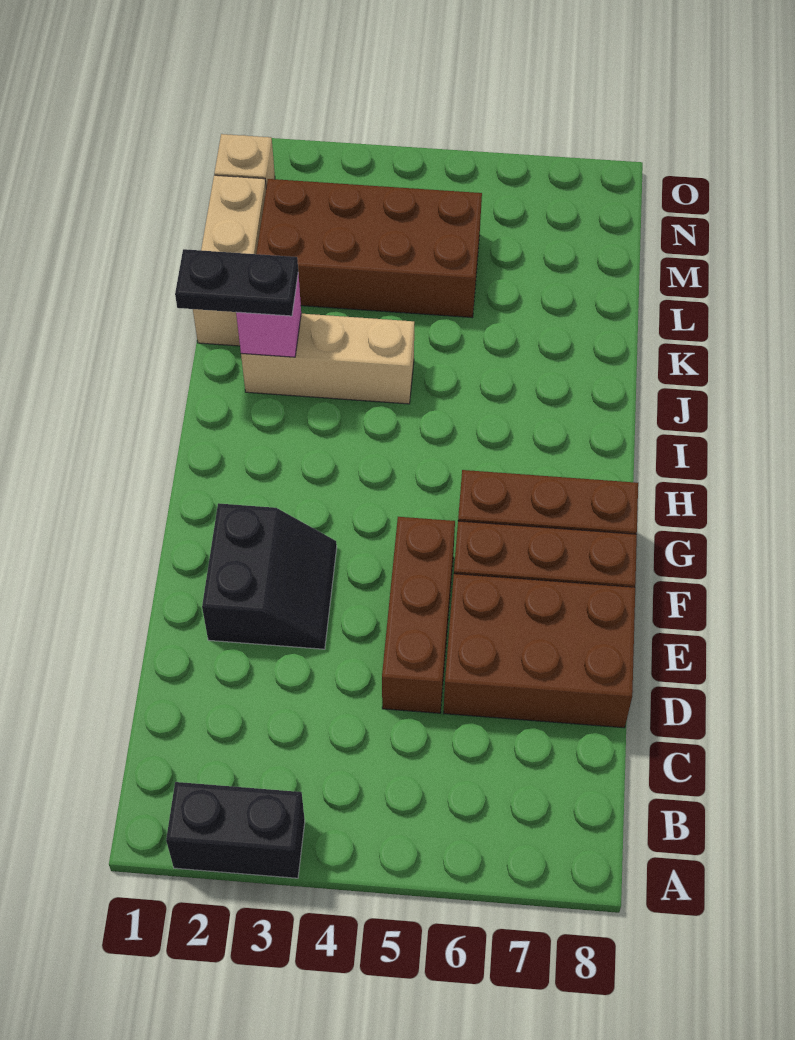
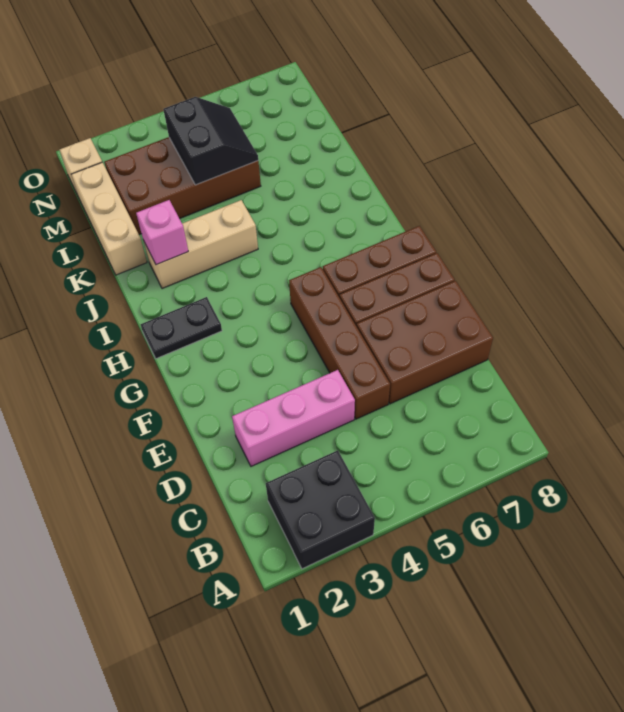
black brick A2:A3 level 1 -> black brick A2:B3 level 1
none -> pink brick D2:D4 level 1
brown brick D5:F5 level 1 -> brown brick D5:G5 level 1
black slope E2:F3 level 1 top 2 -> black slope L4:M5 level 2 top 4
black plate J1:J2 level 3 -> black plate H1:H2 level 1

